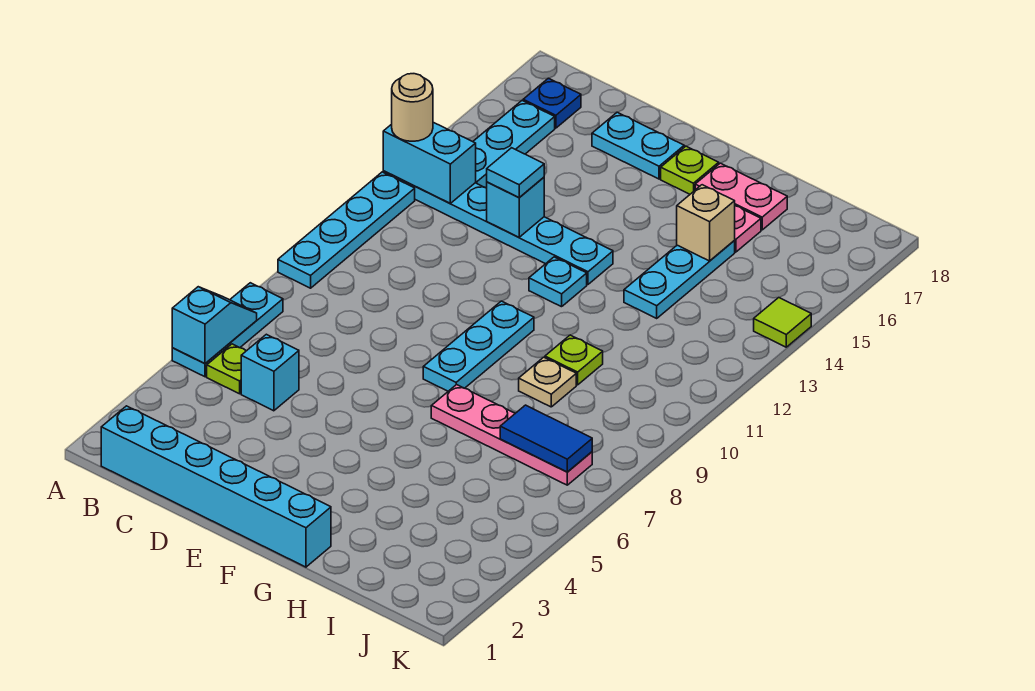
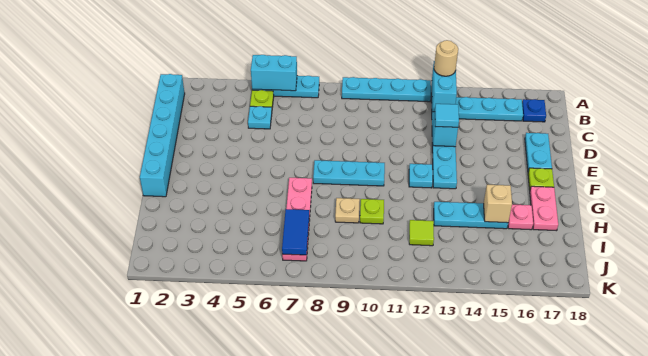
cyan slope A5:A6 level 2 top 5 -> cyan brick A5:A6 level 2
cyan brick C5 level 1 -> cyan plate C5 level 1
lime tile K14 level 1 -> lime tile I12 level 1

